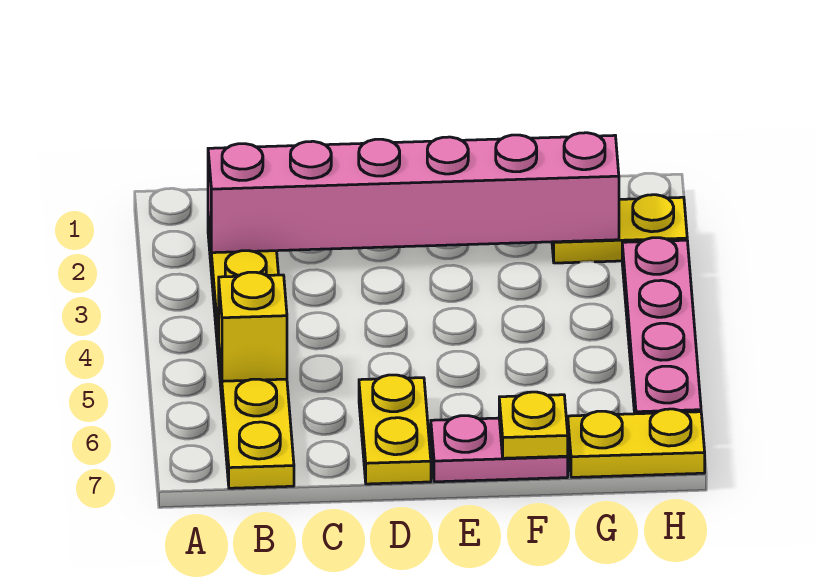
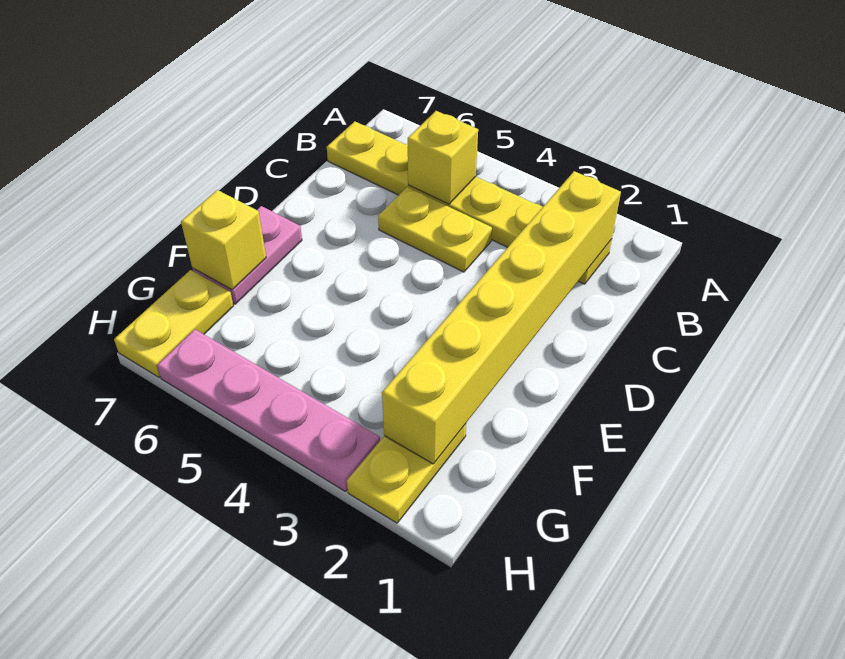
pink brick B2:G2 level 2 -> yellow brick B2:G2 level 2
yellow plate D6:D7 level 1 -> yellow plate C4:C5 level 1
yellow plate F7 level 2 -> yellow brick F7 level 2

